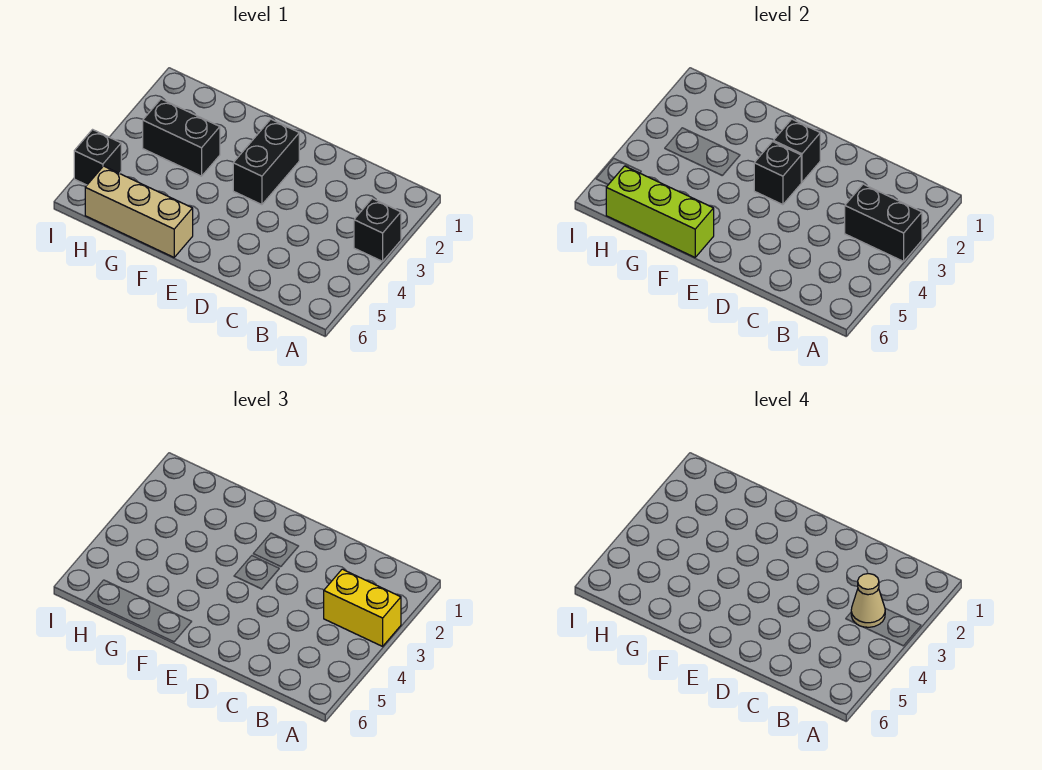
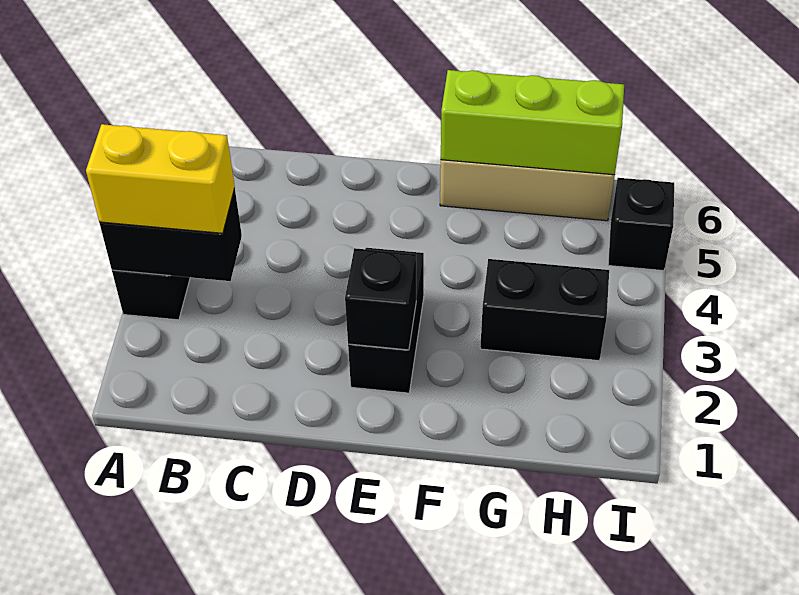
tan cone B3 level 4 -> none
black brick E3 level 2 -> none

